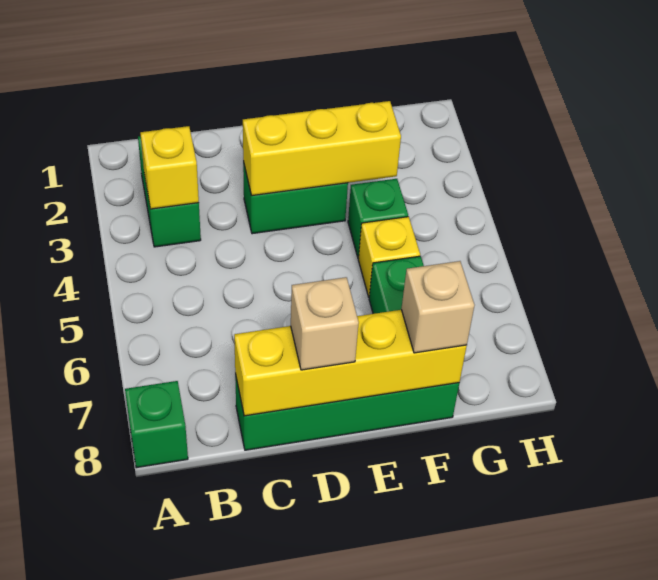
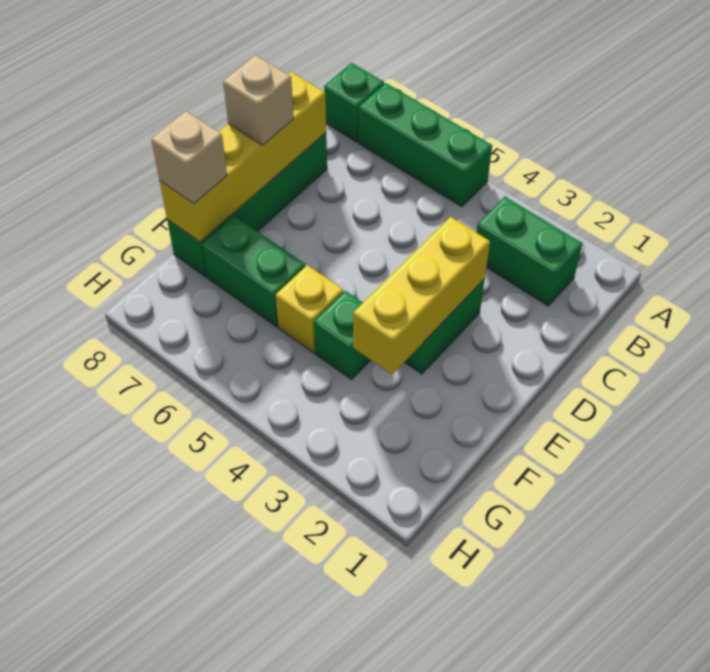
none -> green brick A5:A7 level 1
yellow brick B3 level 2 -> none

